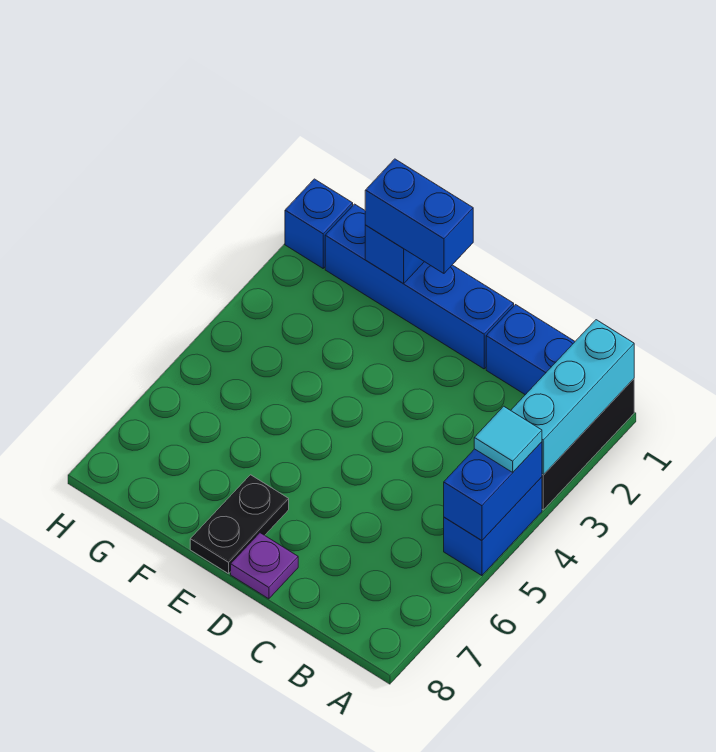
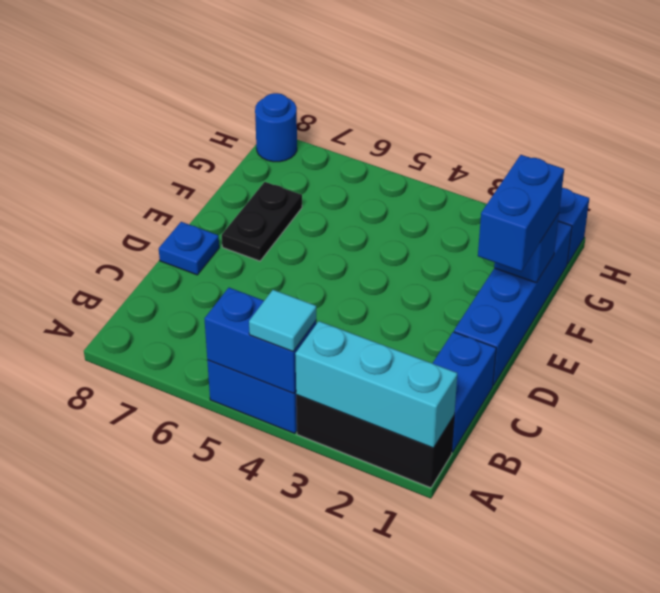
purple plate D8 level 1 -> blue plate D8 level 1
black plate E7:E8 level 1 -> black plate E7:F7 level 1
none -> blue round brick H8 level 1

